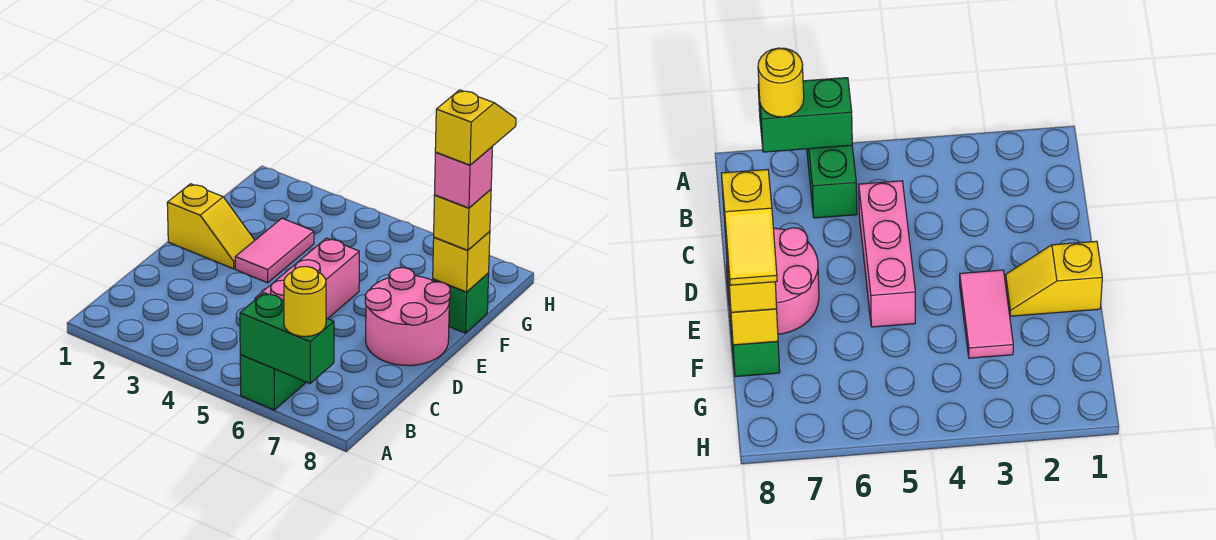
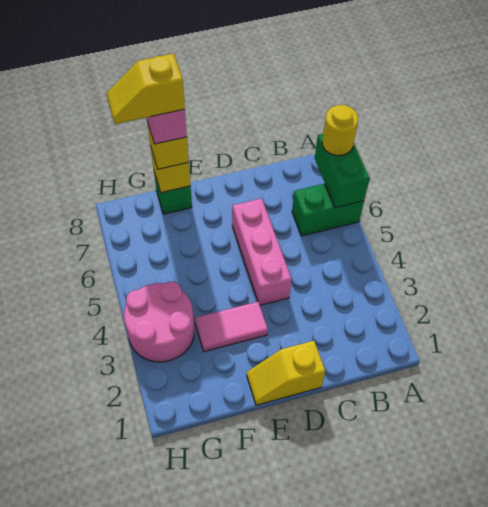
pink brick C5:E5 level 1 -> pink brick D4:D6 level 1
pink round brick D7:E8 level 1 -> pink round brick G3:H4 level 1
yellow slope E1:E2 level 1 top 1 -> yellow slope D1:E1 level 1 top D

